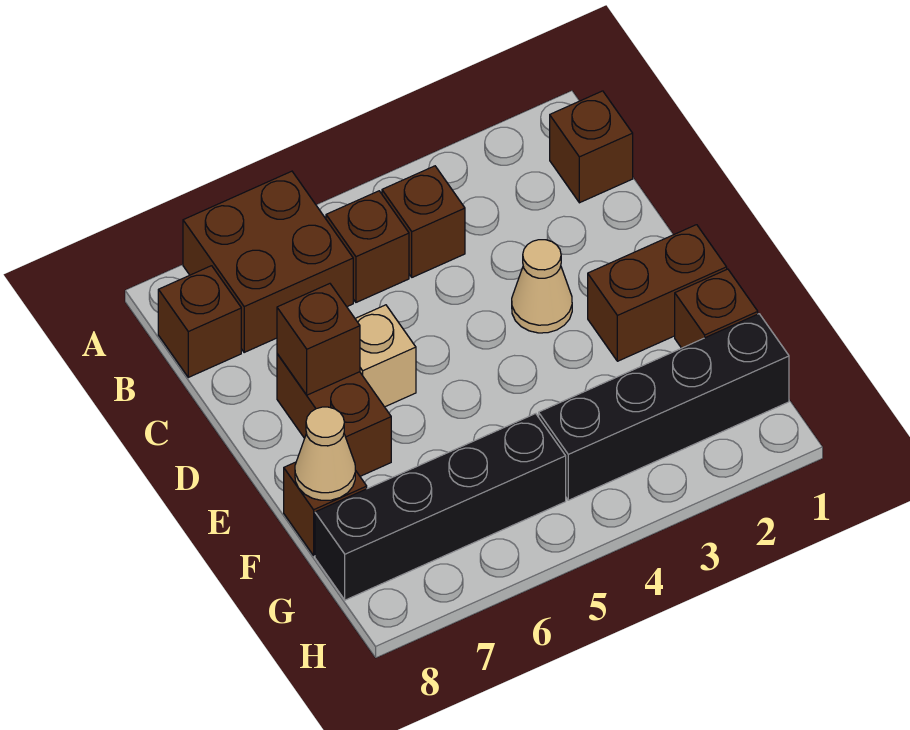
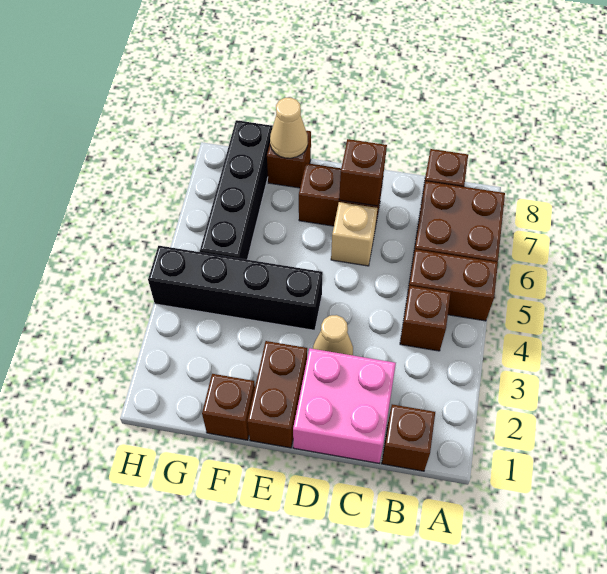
brown brick B5 level 1 -> brown brick A5:B5 level 1
none -> pink brick C1:D2 level 1
black brick G1:G4 level 1 -> black brick E4:H4 level 1

